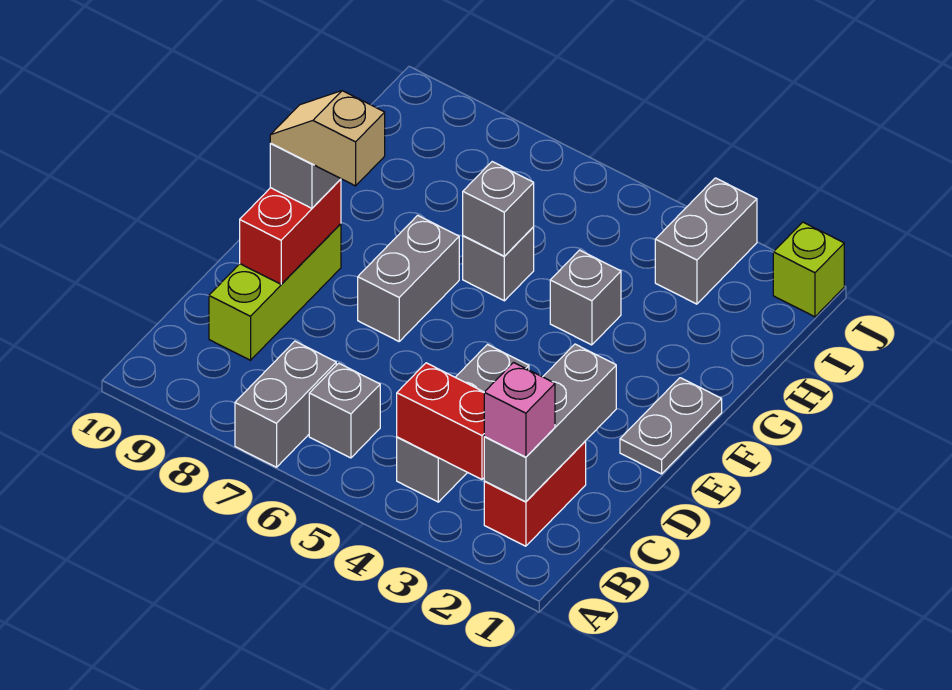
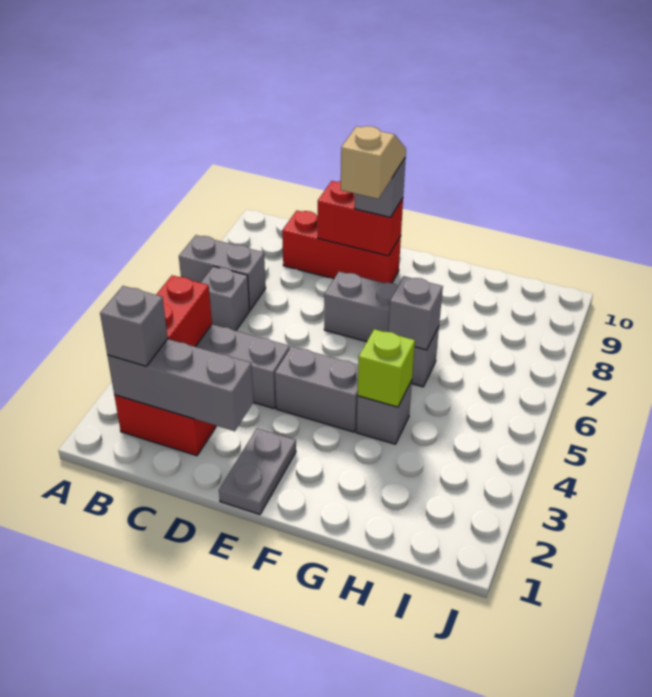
pink brick B2 level 3 -> grey brick B2 level 3
lime brick C9:E9 level 1 -> red brick C9:E9 level 1
grey plate E1:F1 level 1 -> grey plate E1:E2 level 1
grey brick I3:J3 level 1 -> grey brick E4:F4 level 1
lime brick J1 level 1 -> lime brick G4 level 2

